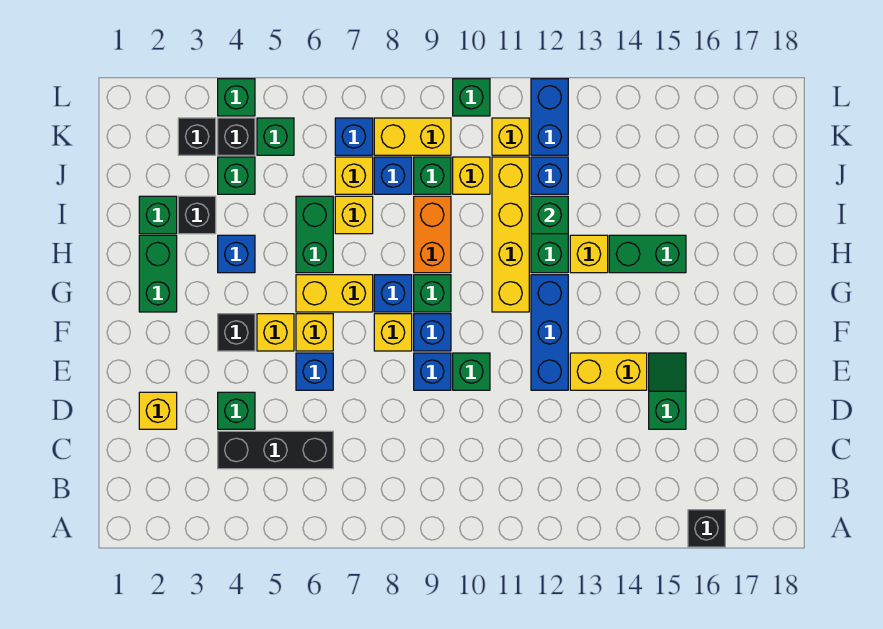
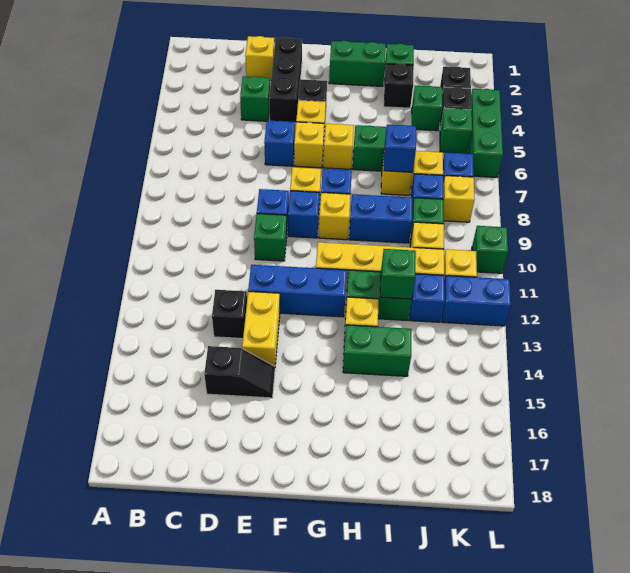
black brick A16 level 1 -> black brick D13 level 1
black brick C4:C6 level 1 -> black brick E2:E4 level 1
green slope D15:E15 level 1 top D -> black slope D15:E15 level 1 top D
yellow brick G6:G7 level 1 -> yellow brick G6 level 1
green brick G9 level 1 -> yellow brick G9 level 1
blue brick H4 level 1 -> blue brick I7 level 2
orange brick H9:I9 level 1 -> blue brick H9:I9 level 1
green brick H14:H15 level 1 -> green brick H14:I14 level 1
yellow brick K8:K9 level 1 -> yellow brick K8 level 1
green brick L4 level 1 -> green brick L4:L6 level 1

